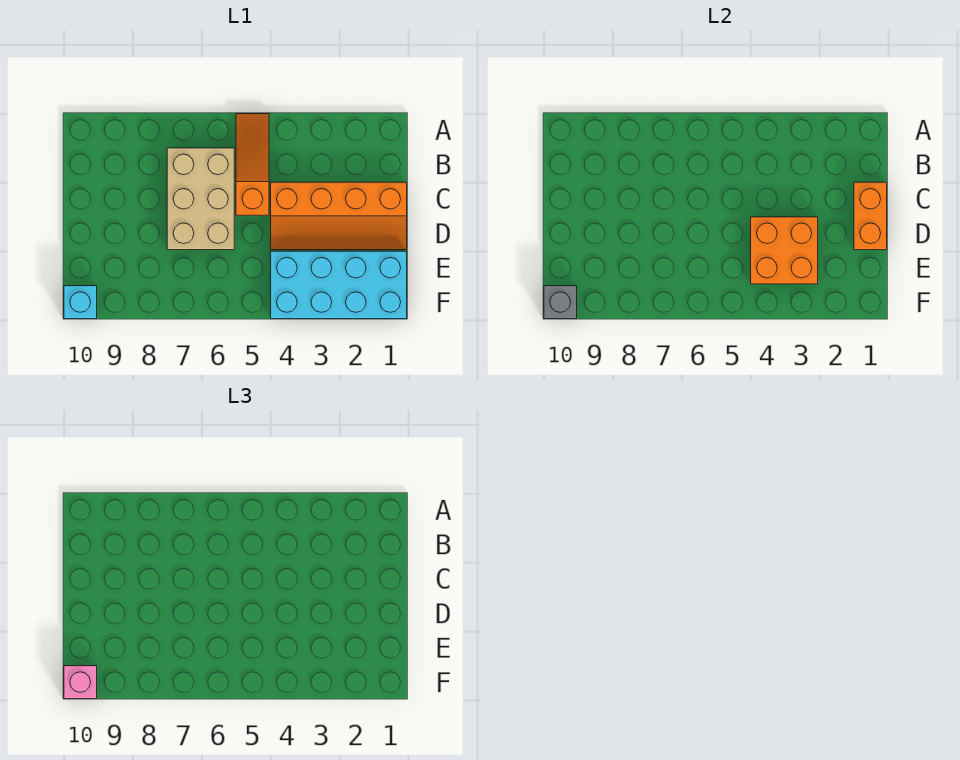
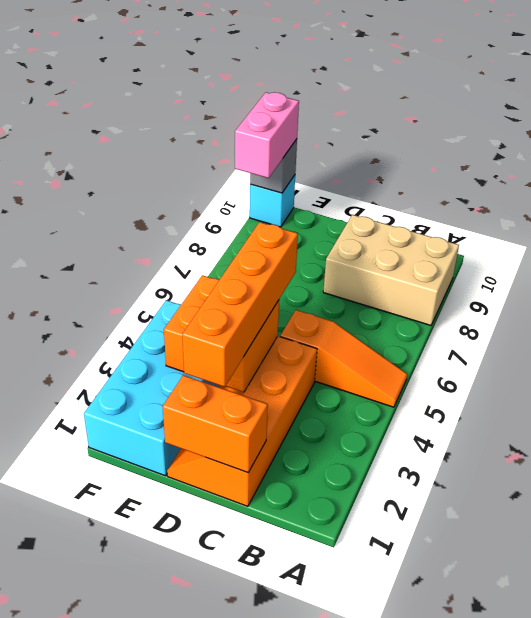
tan brick B6:D7 level 1 -> tan brick A8:C9 level 1
none -> orange brick D2:D5 level 3
pink brick F10 level 3 -> pink brick F9:F10 level 3

